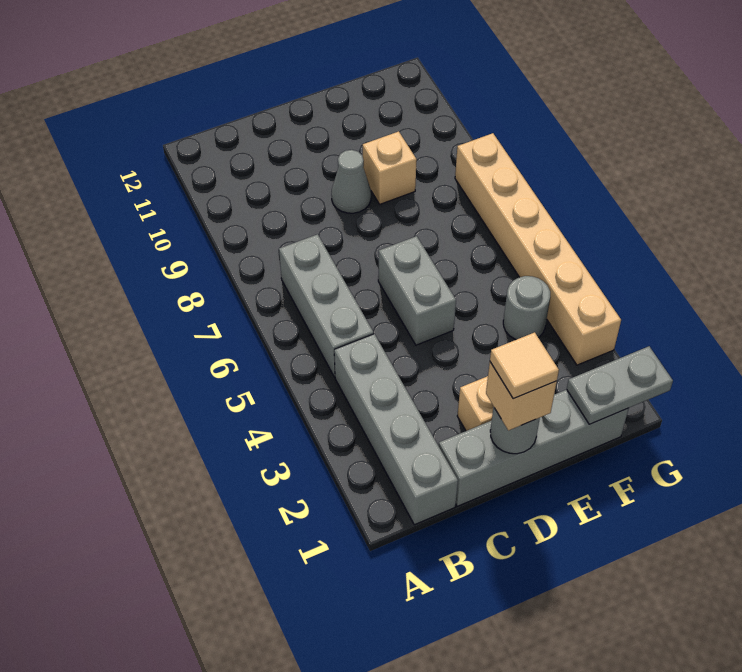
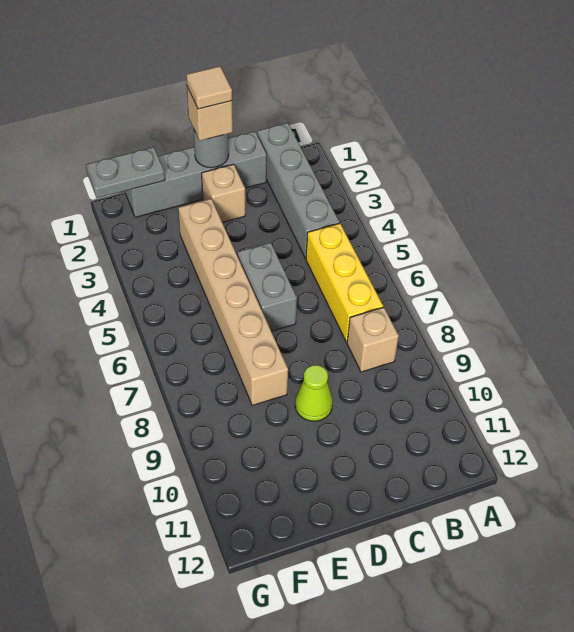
grey brick B5:B7 level 1 -> yellow brick B5:B7 level 1
grey cone D9 level 1 -> lime cone D9 level 1
tan brick E9 level 1 -> tan brick B8 level 1
grey round brick F4 level 1 -> none
tan brick G3:G8 level 1 -> tan brick E3:E8 level 1

